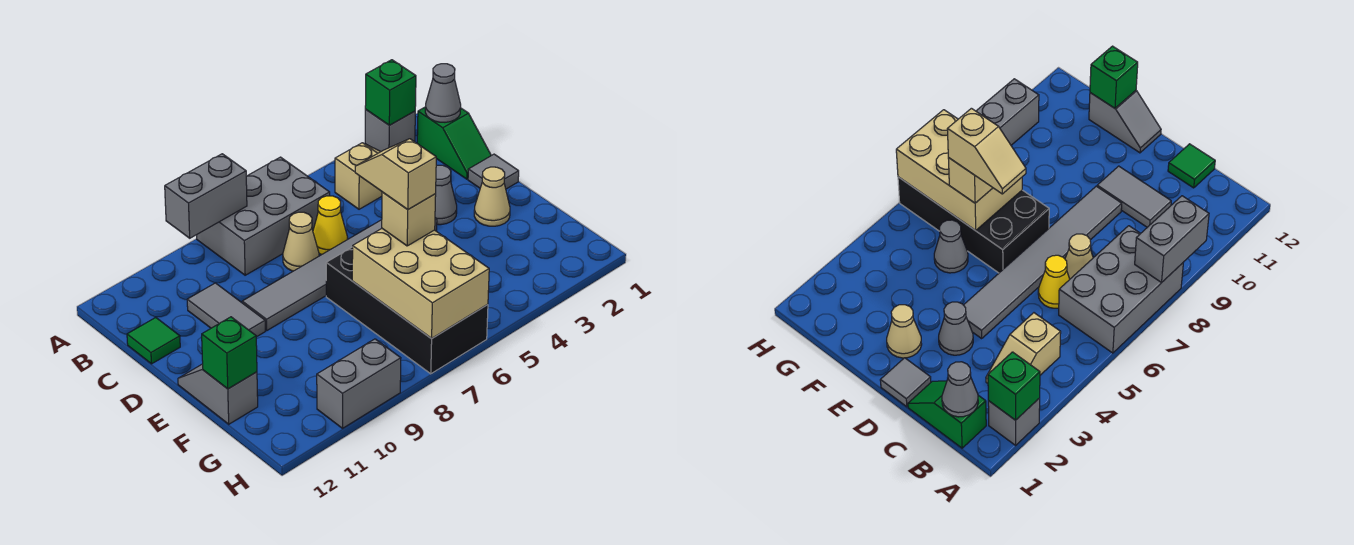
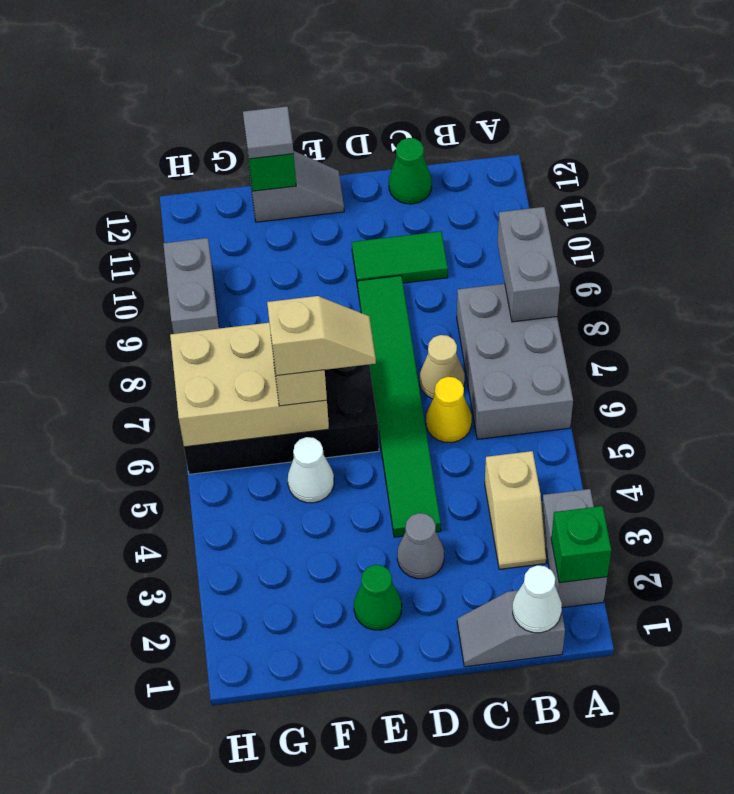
grey brick A2 level 1 -> grey brick A2:A3 level 1
green slope B1:C1 level 1 top B -> grey slope B1:C1 level 1 top B
grey cone B1 level 2 -> white cone B1 level 2
grey tile C10:D10 level 1 -> green tile C10:D10 level 1
green tile C12 level 1 -> green cone C12 level 1
grey tile D1 level 1 -> grey tile F12 level 3
grey tile D4:D9 level 1 -> green tile D4:D9 level 1
tan cone E2 level 1 -> green cone E2 level 1
grey cone F5 level 1 -> white cone F5 level 1

